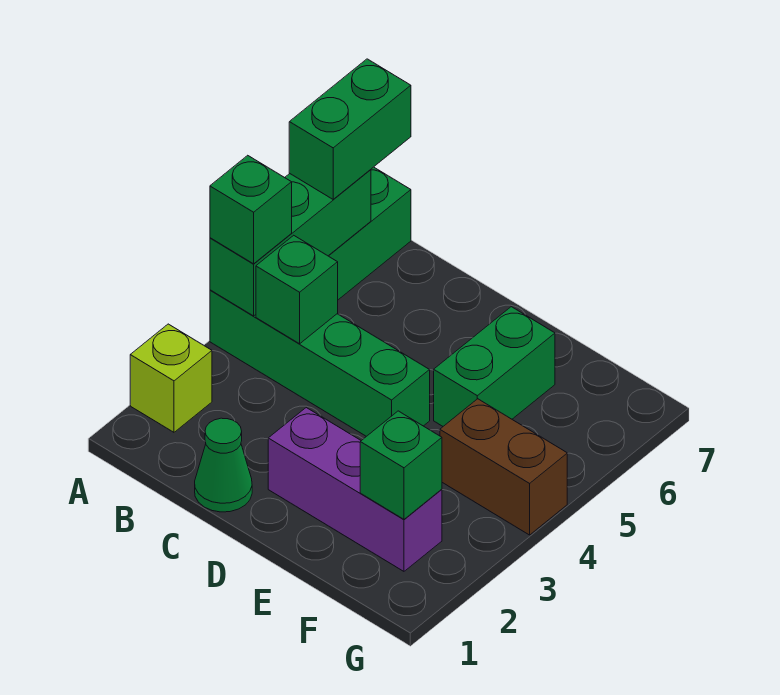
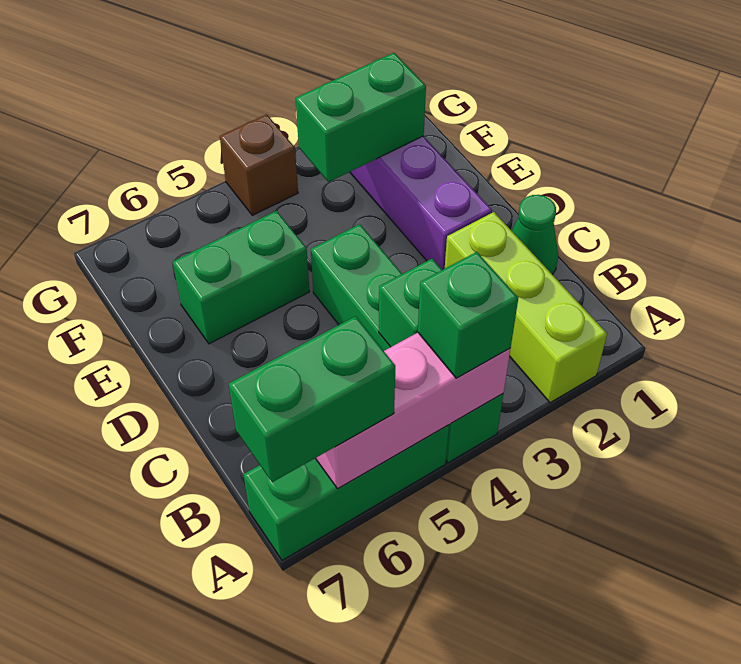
lime brick A2 level 1 -> lime brick A2:C2 level 1
green brick A4:A6 level 2 -> pink brick A4:A6 level 2
green brick F2 level 2 -> green brick F2:F3 level 2
brown brick F4:G4 level 1 -> brown brick G4 level 1

